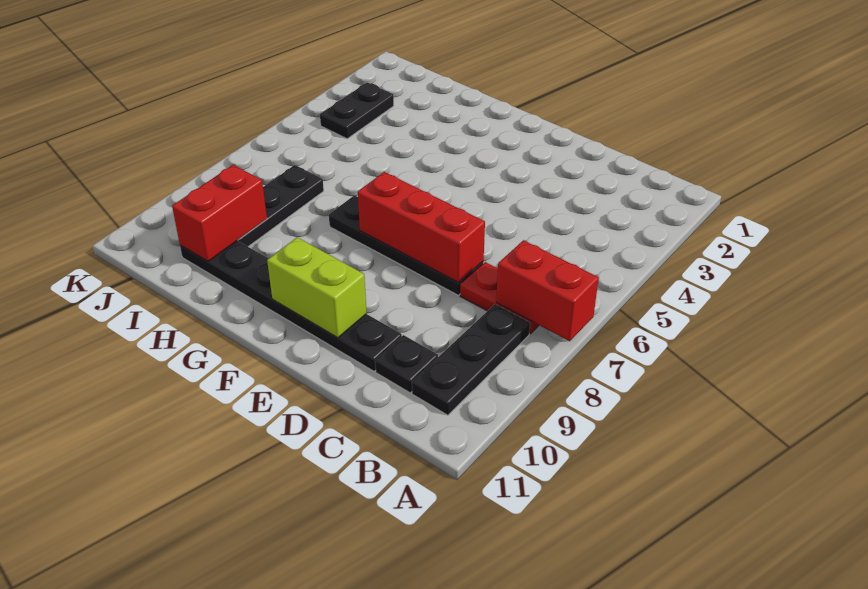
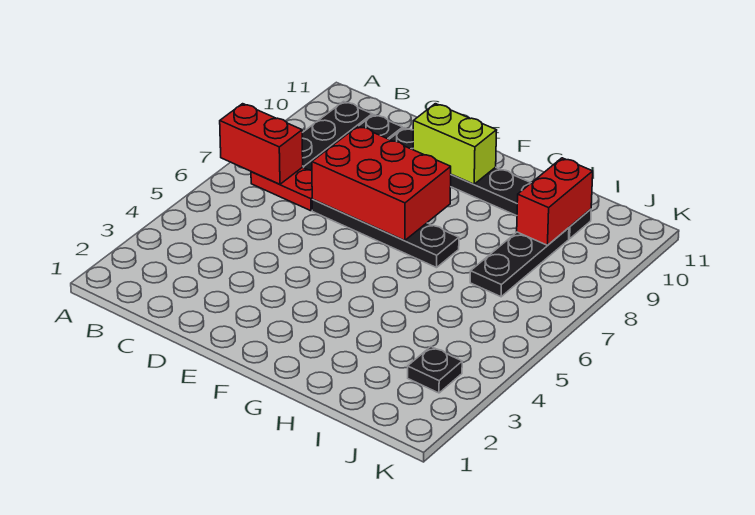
red brick D7:F7 level 2 -> red brick D7:F8 level 2
black plate J3:J4 level 1 -> black plate J3 level 1

